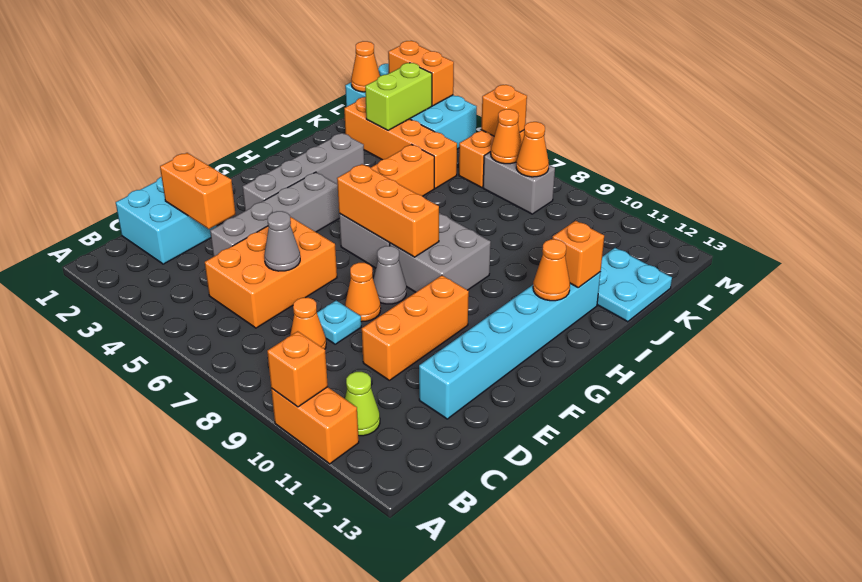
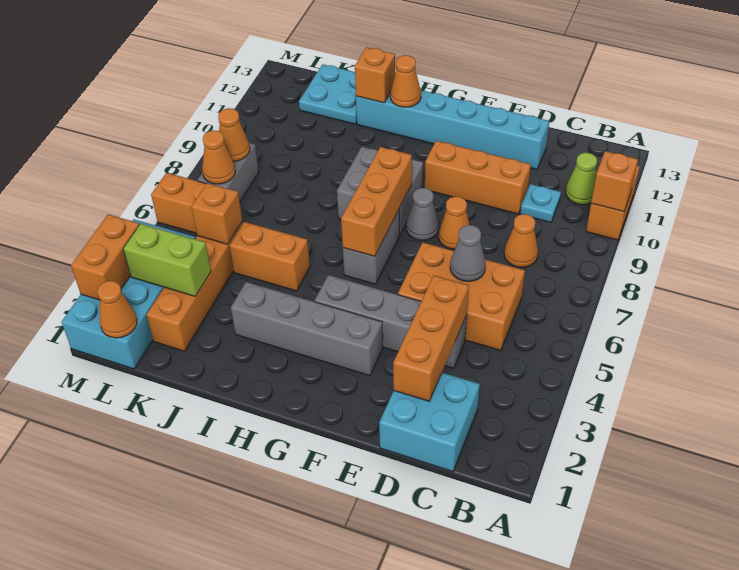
orange brick D2:D3 level 2 -> orange brick D2:D4 level 2
cyan plate D8 level 1 -> cyan plate C10 level 1
orange brick M6 level 2 -> orange brick K5 level 2

